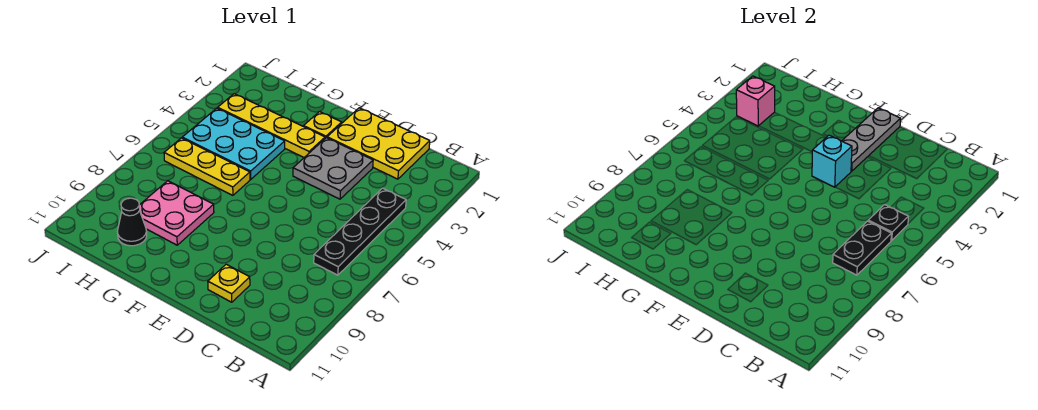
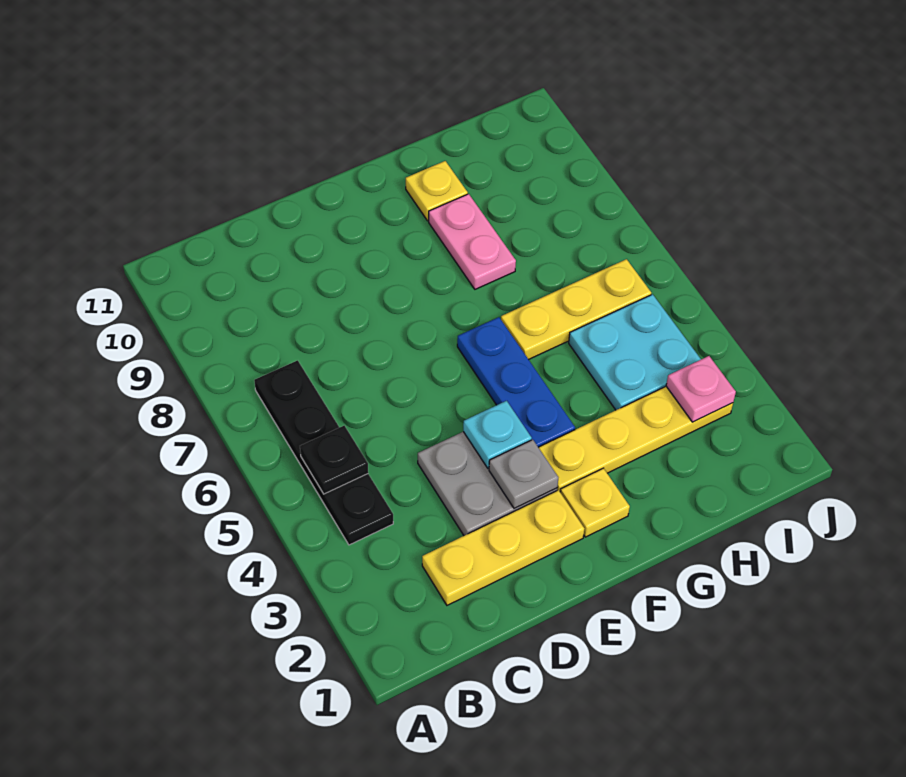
black plate B6:B7 level 2 -> none
yellow plate C1:E2 level 1 -> yellow plate C2:E2 level 1
yellow plate D10 level 1 -> yellow plate G10 level 1
grey plate E1:E3 level 2 -> grey plate E3 level 2
cyan brick E4 level 2 -> cyan plate E4 level 2
none -> blue plate F4:F6 level 1
cyan plate G4:I5 level 1 -> cyan plate H4:I5 level 1
pink plate G8:H9 level 1 -> pink plate G8:G9 level 1
black cone H10 level 1 -> none
pink brick I3 level 2 -> pink plate I3 level 2

